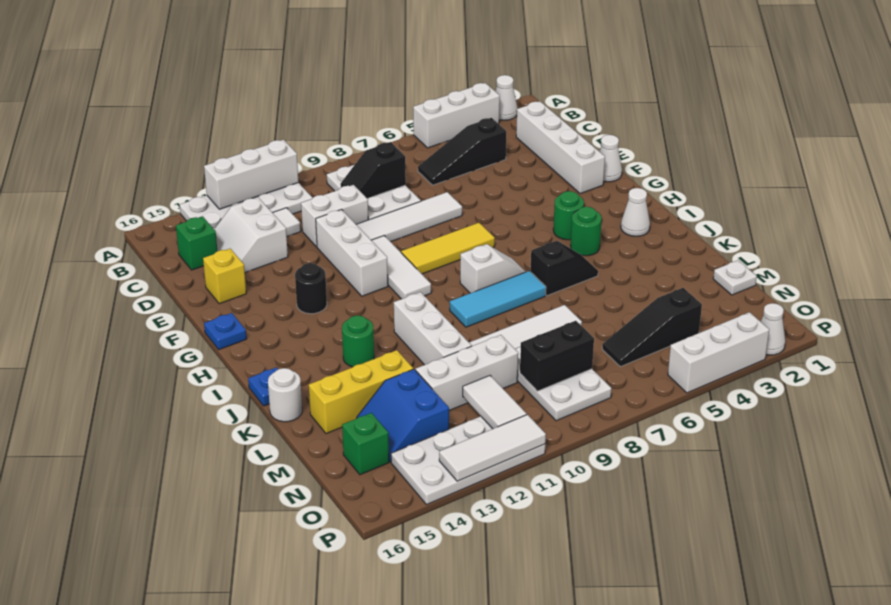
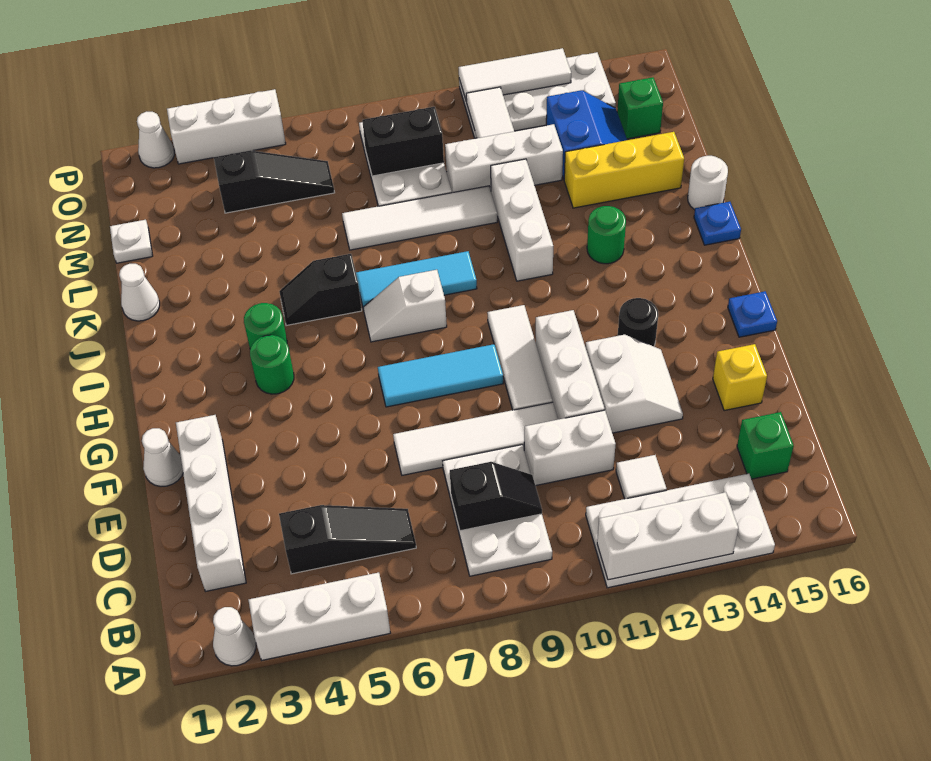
white slope C13:D14 level 1 top 13 -> white slope E12:F13 level 1 top 12
yellow tile G7:G9 level 1 -> cyan tile G7:G9 level 1
white cone I2 level 1 -> white cone K1 level 1

